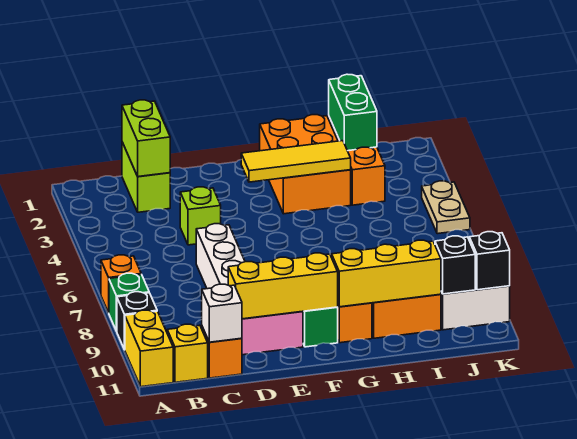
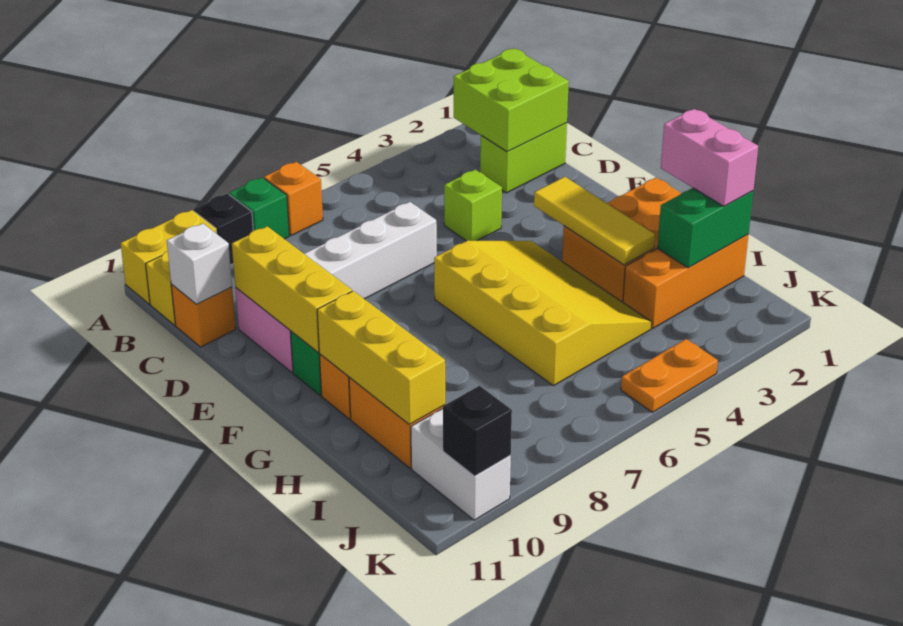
lime brick C1:C2 level 2 -> lime brick B1:C2 level 2
none -> yellow slope F4:I6 level 1 top 6
none -> pink brick H1:I1 level 3
black brick J10 level 2 -> none
tan plate K4:K5 level 1 -> orange plate K4:K5 level 1

